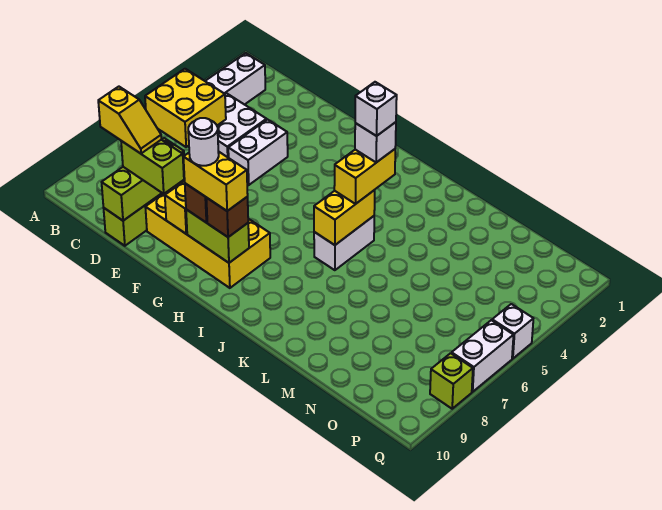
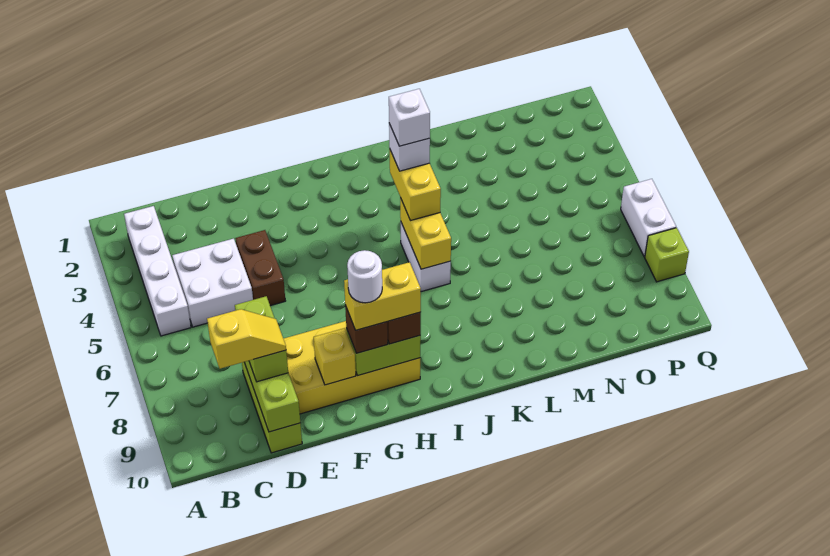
yellow brick B5:C6 level 2 -> none
lime brick D9:E9 level 3 -> lime brick D8:D9 level 3
white brick E4:E5 level 1 -> brown brick E4:E5 level 1
white brick Q5 level 1 -> none

